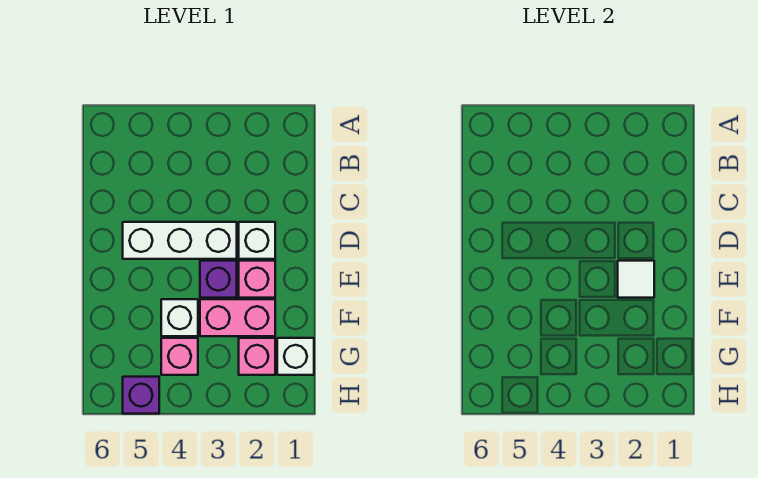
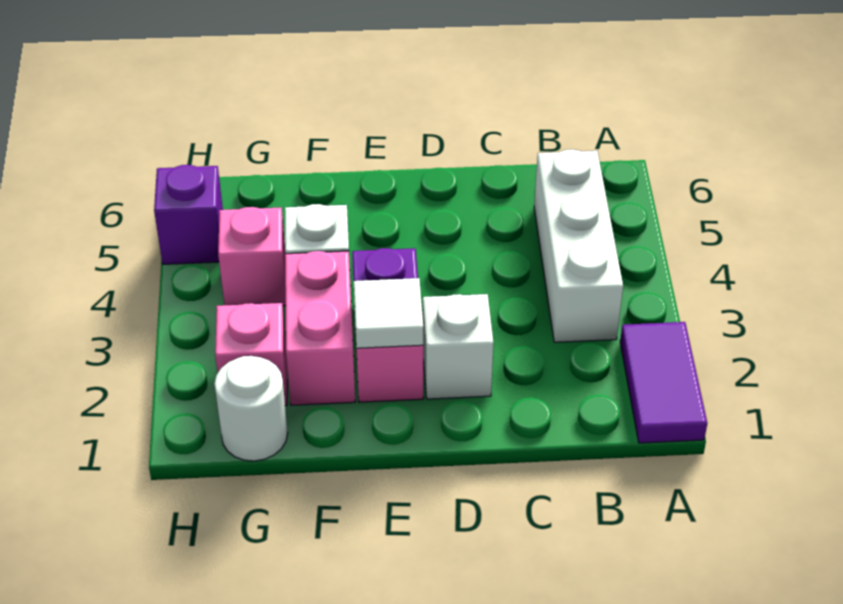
none -> purple tile A1:A2 level 1
white brick D3:D5 level 1 -> white brick B3:B5 level 1
white brick G1 level 1 -> white round brick G1 level 1

